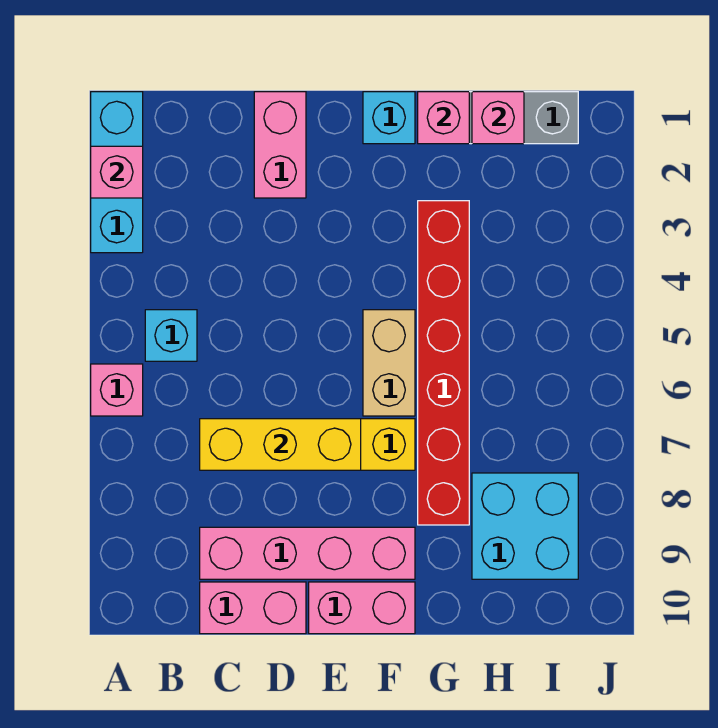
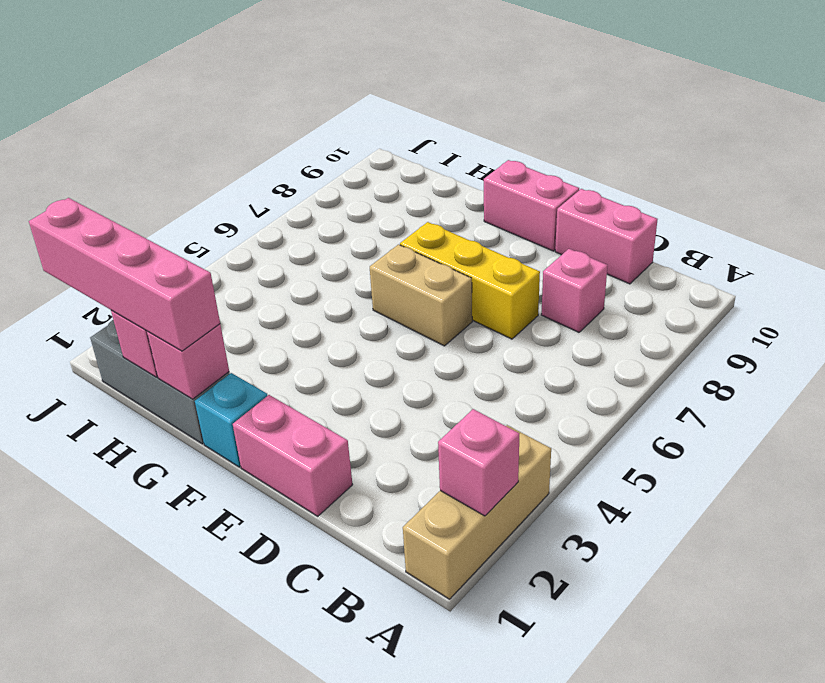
cyan brick A1:A3 level 1 -> tan brick A1:A3 level 1
pink brick A6 level 1 -> pink brick C8 level 1
cyan brick B5 level 1 -> none
yellow brick C7:E7 level 2 -> none
pink brick C9:F9 level 1 -> pink brick G1:J1 level 3
pink brick D1:D2 level 1 -> pink brick D1:E1 level 1
tan brick F5:F6 level 1 -> tan brick E6:F6 level 1
red brick G3:G8 level 1 -> none
cyan brick H8:I9 level 1 -> none

